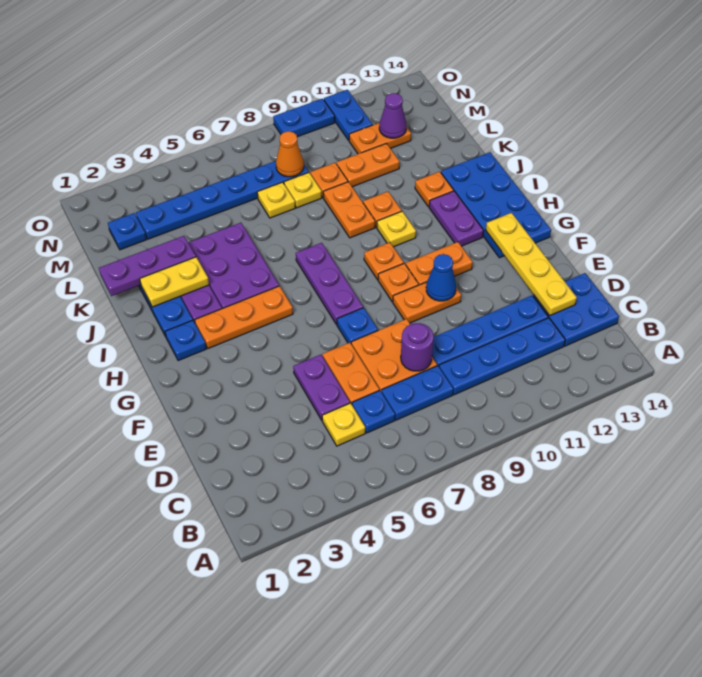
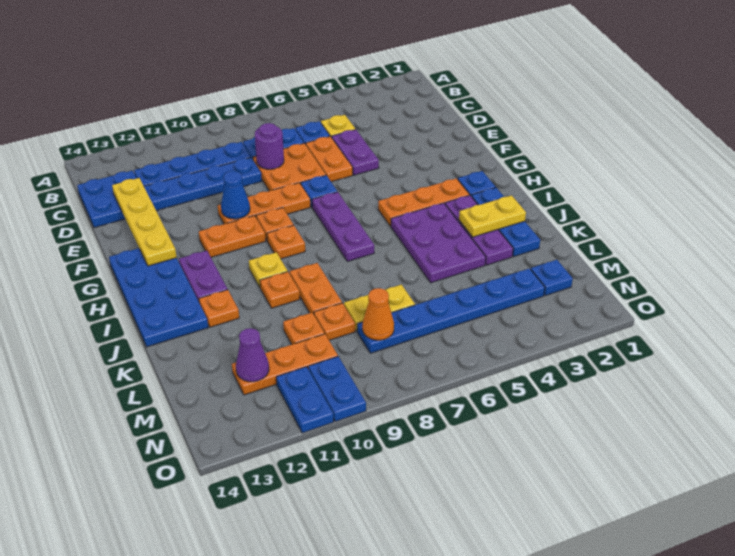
orange plate F9:F10 level 1 -> orange plate F8:F10 level 1
purple plate K1:K3 level 2 -> none
orange plate L10:L11 level 1 -> orange plate L10 level 1
orange plate M11:M12 level 1 -> orange plate M10:M12 level 1
blue plate O9:O10 level 1 -> blue plate N10:O10 level 1

